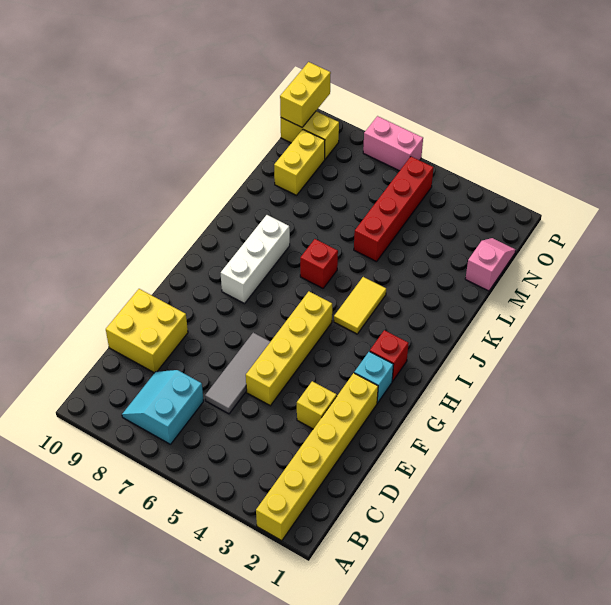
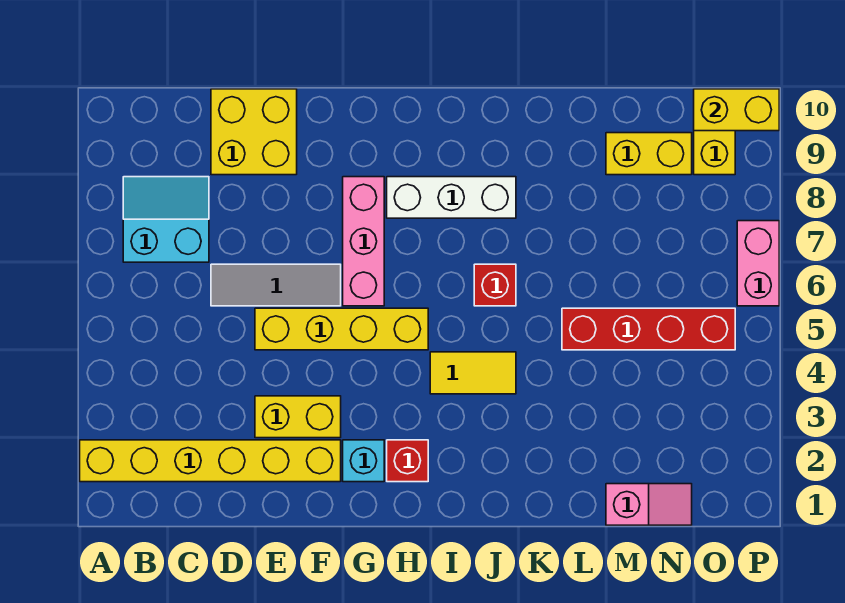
yellow brick E3 level 1 -> yellow brick E3:F3 level 1
none -> pink brick G6:G8 level 1

